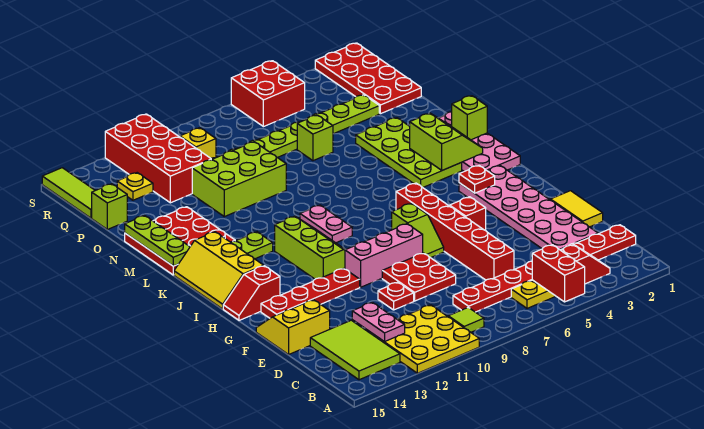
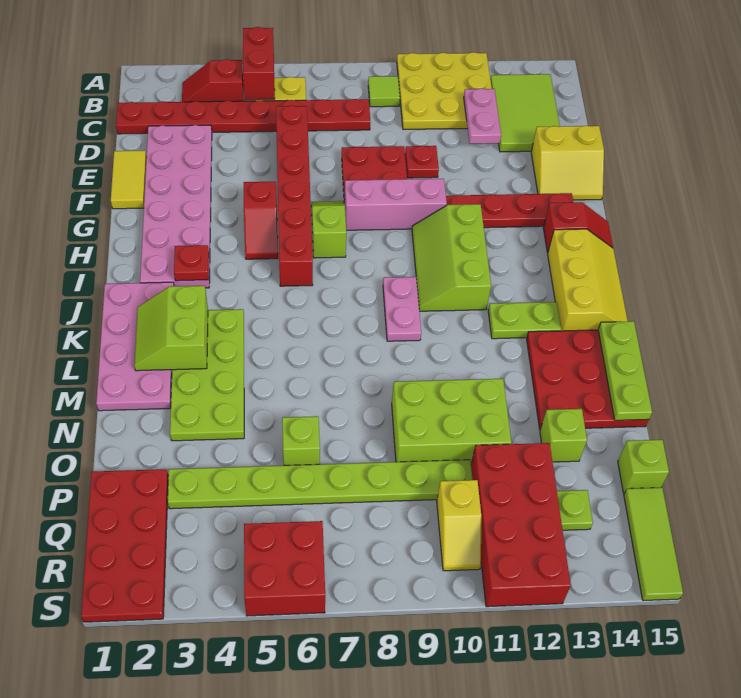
lime brick L1 level 2 -> lime brick O13 level 1
yellow plate Q13 level 1 -> lime plate Q13 level 1

